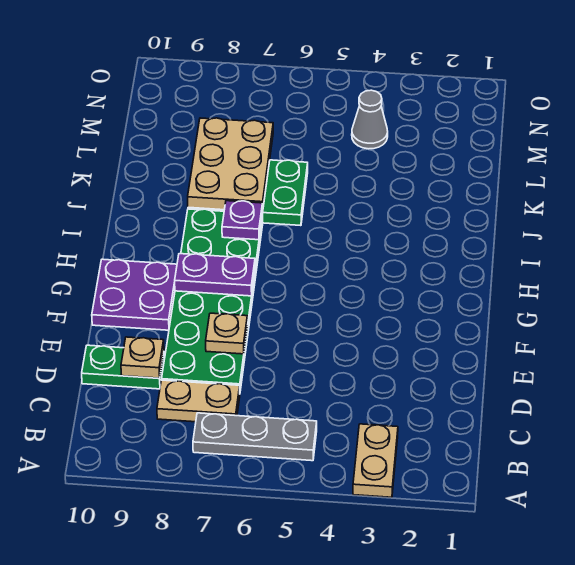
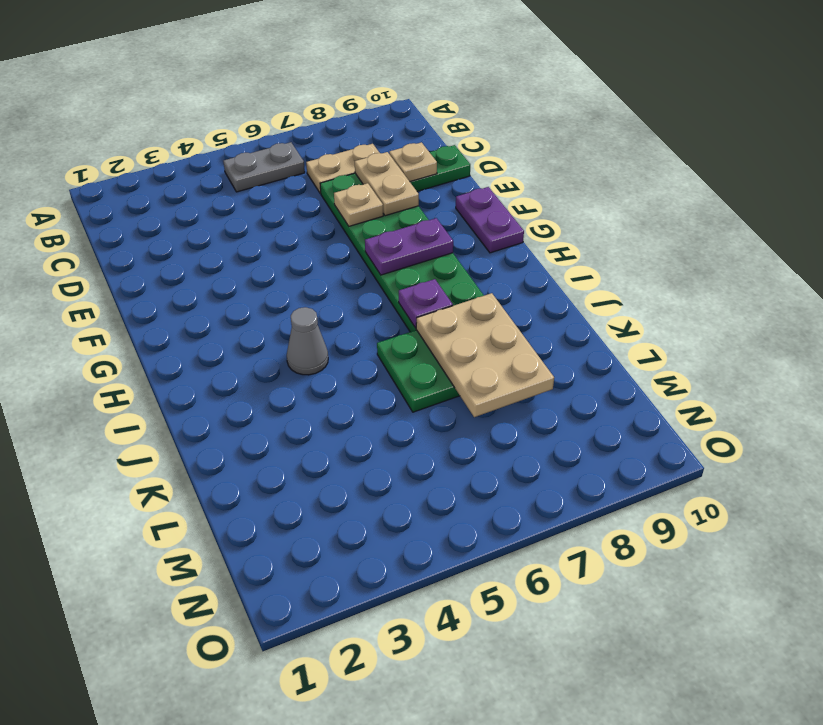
tan plate A3:B3 level 1 -> tan plate D8:E8 level 2
grey plate B5:B7 level 1 -> grey plate B5:B6 level 1
purple plate F9:G10 level 1 -> purple plate F10:G10 level 1
grey cone M4 level 1 -> grey cone I4 level 1

